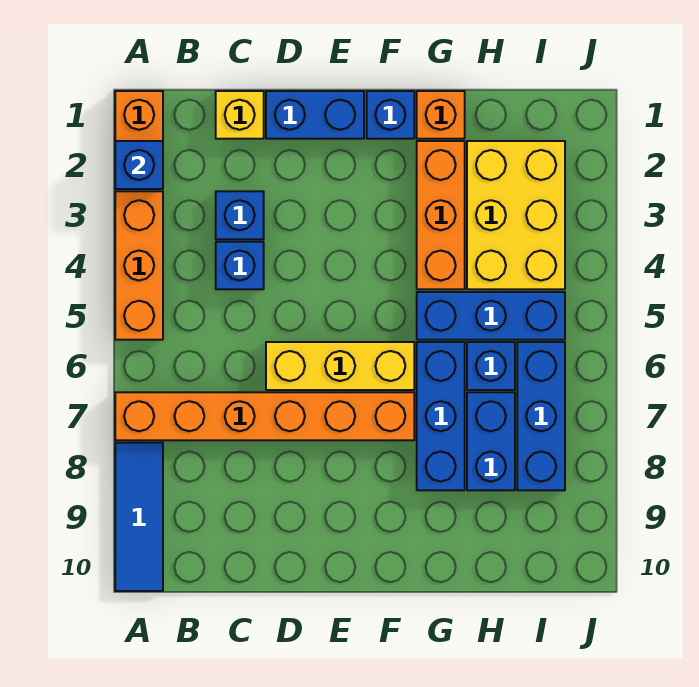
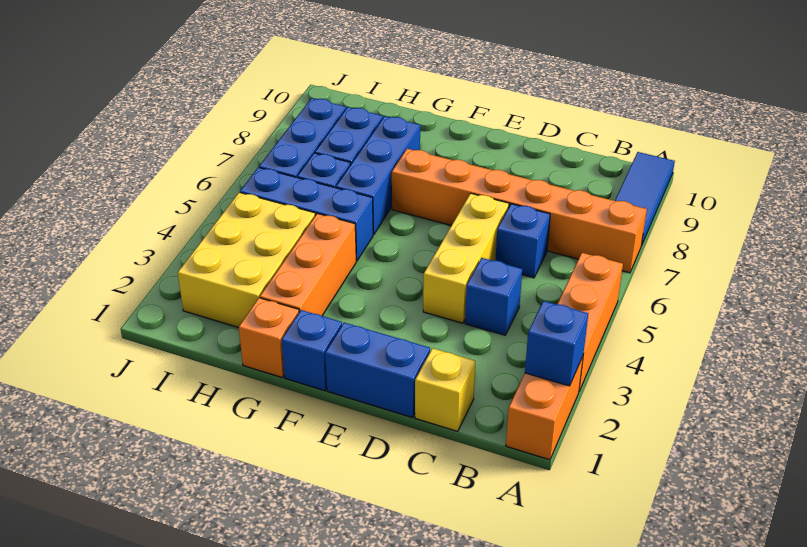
blue brick C3 level 1 -> blue brick C6 level 1
yellow brick D6:F6 level 1 -> yellow brick D4:D6 level 1

